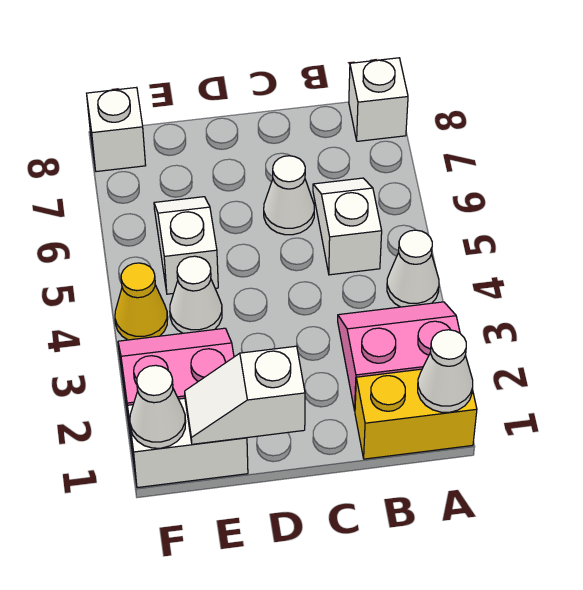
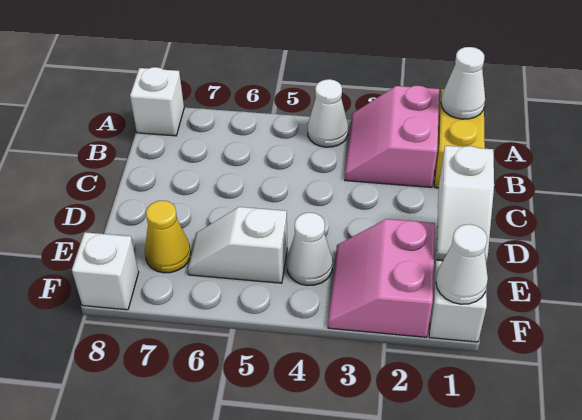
white slope B5:B6 level 1 top 5 -> none
white cone C6 level 1 -> none
yellow cone F4 level 1 -> yellow cone E7 level 1

